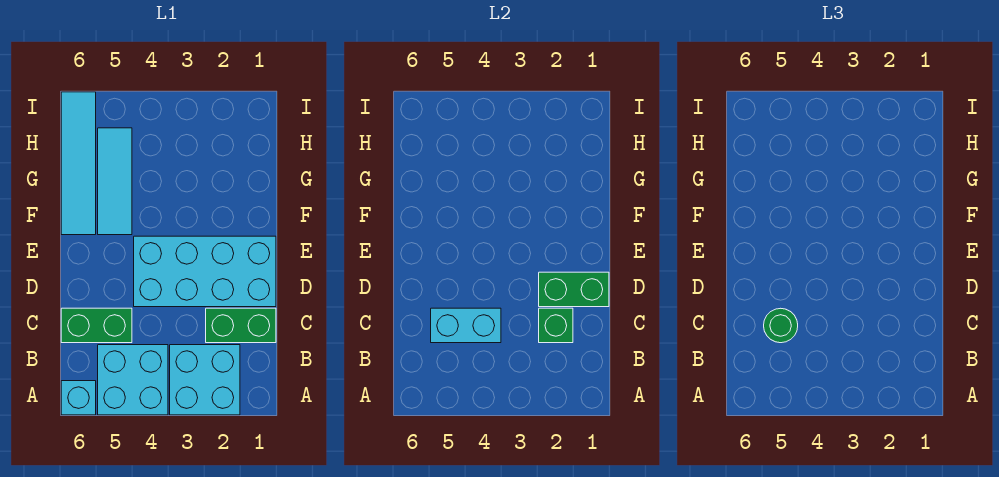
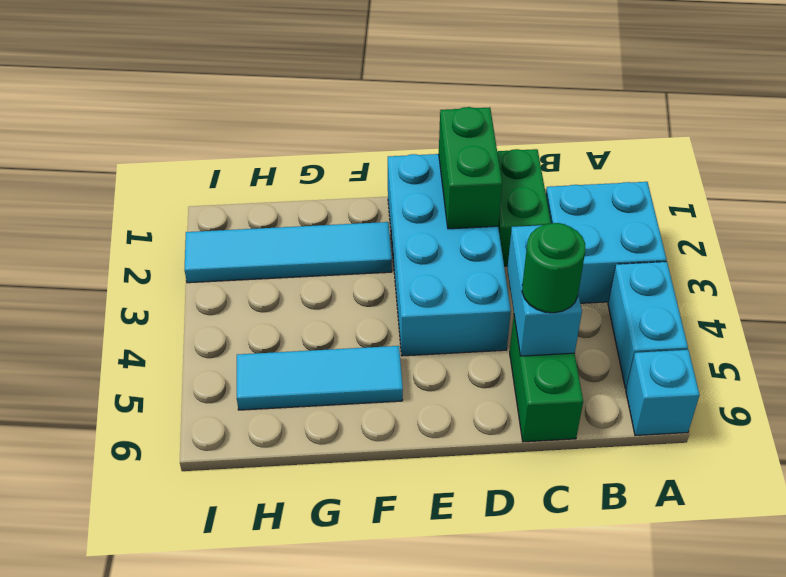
cyan brick A4:B5 level 1 -> cyan brick A4:A5 level 1
green brick C2 level 2 -> none
cyan tile F6:I6 level 1 -> cyan tile F2:I2 level 1

